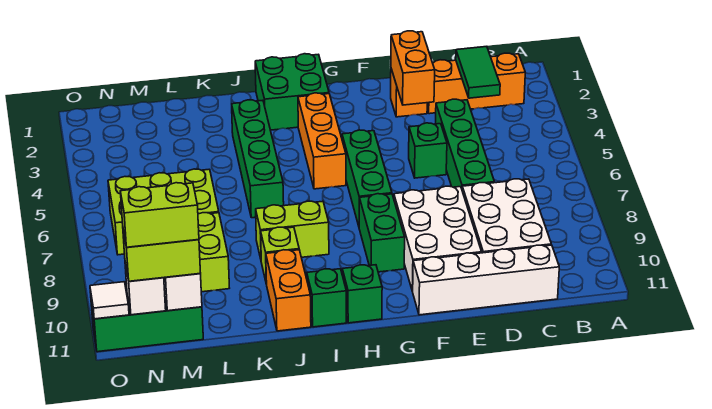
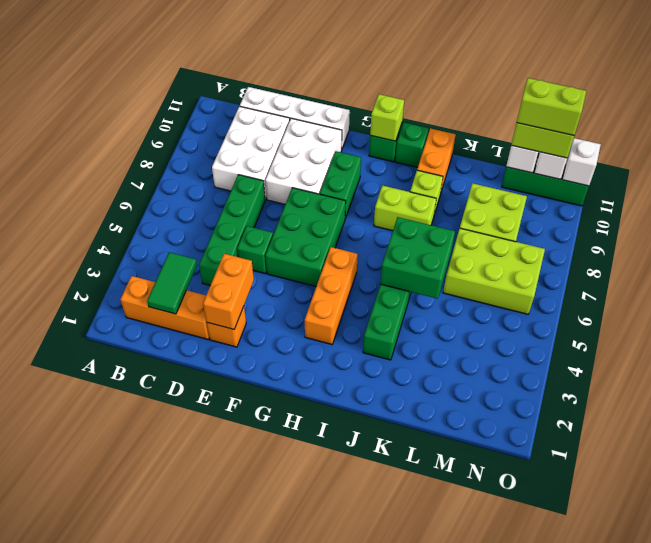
green brick G5:G7 level 1 -> green brick F5:G7 level 1
green brick H1:I2 level 1 -> green brick J5:K6 level 2
none -> lime brick H11 level 2
white tile O11 level 2 -> white brick O11 level 2

